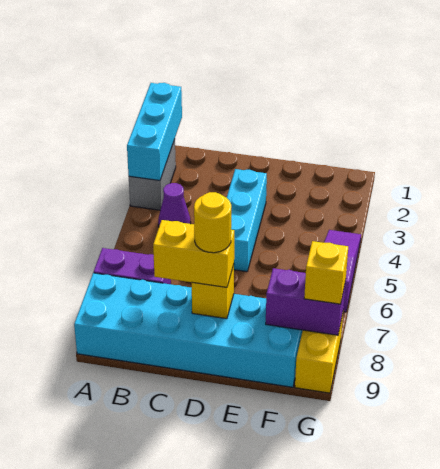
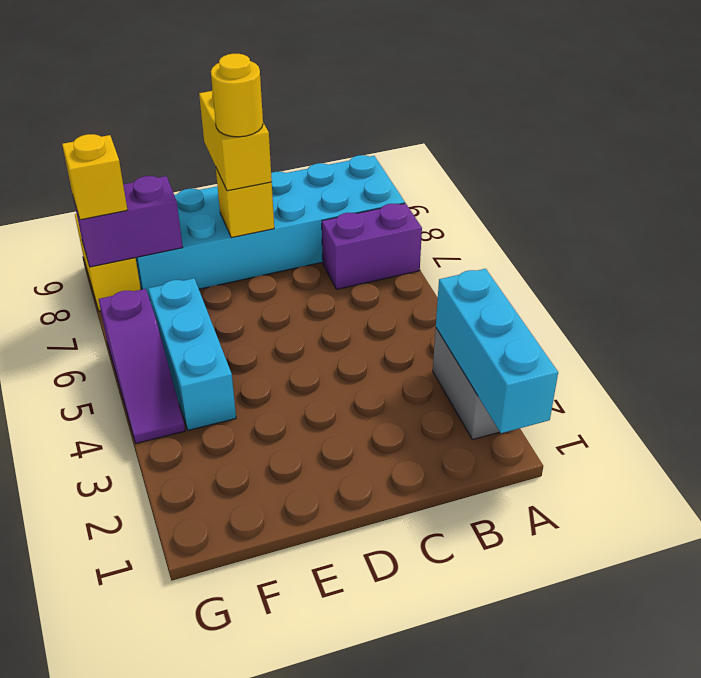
purple cone B4 level 1 -> none
yellow brick C8:D8 level 3 -> yellow brick D8:D9 level 3
cyan brick D3:D5 level 1 -> cyan brick F4:F6 level 1

